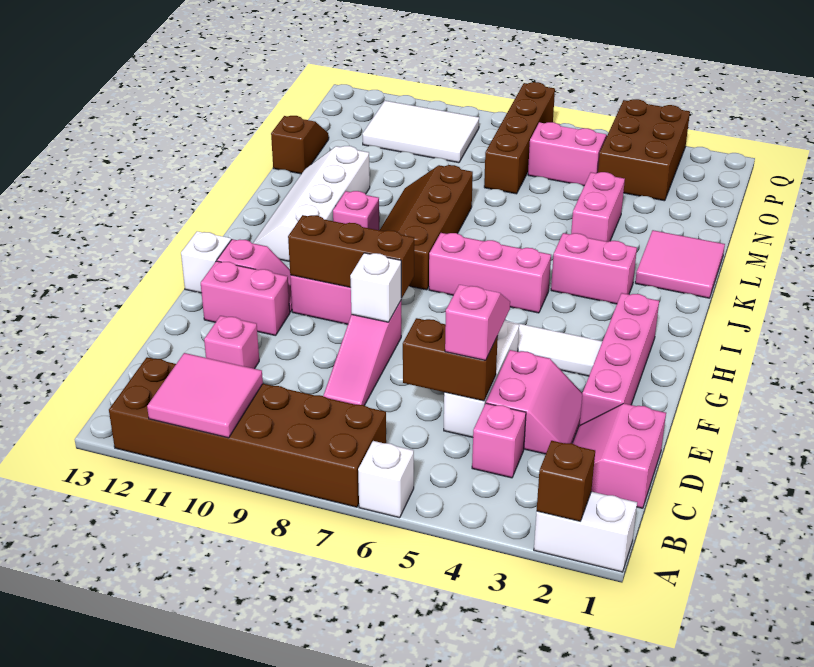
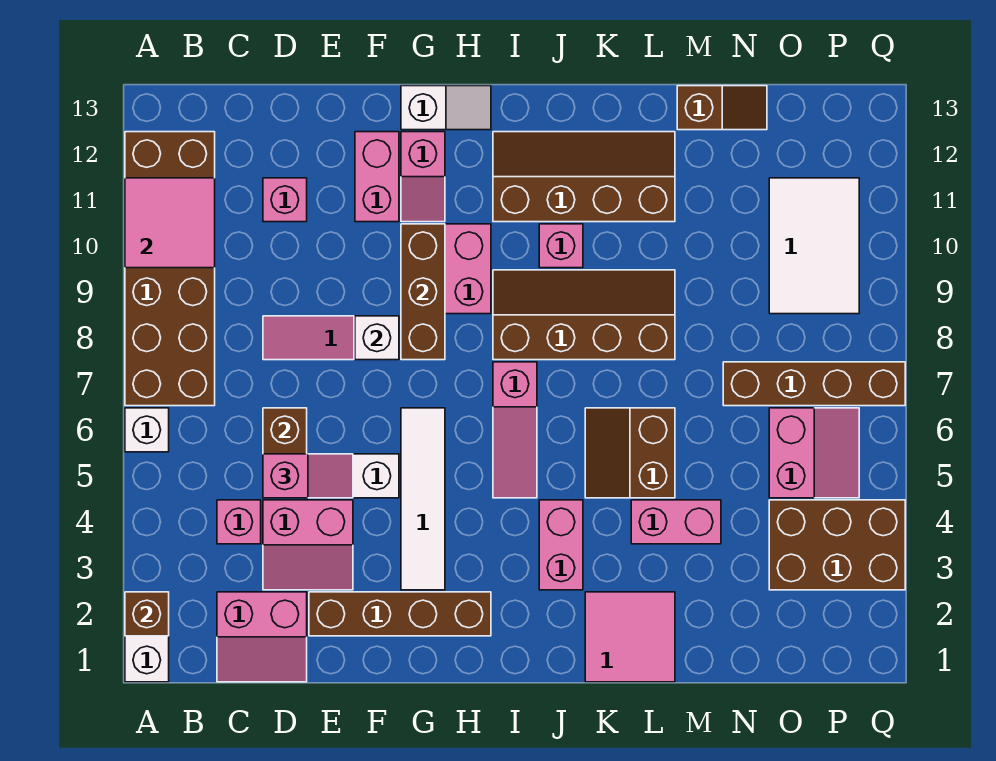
pink slope C1:D2 level 1 top 1 -> pink slope C1:D2 level 1 top 2
pink brick E2:H2 level 1 -> brown brick E2:H2 level 1
pink brick I5:I7 level 1 -> pink slope I5:I7 level 1 top 7
white slope I11:L12 level 1 top 11 -> brown slope I11:L12 level 1 top 11
none -> brown slope K5:L6 level 1 top L

